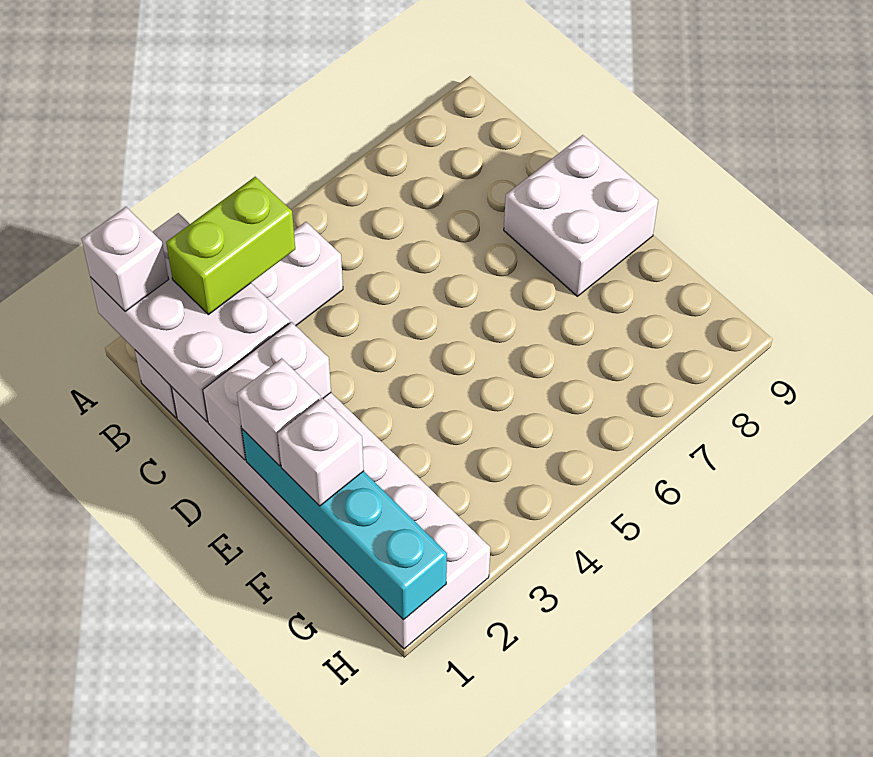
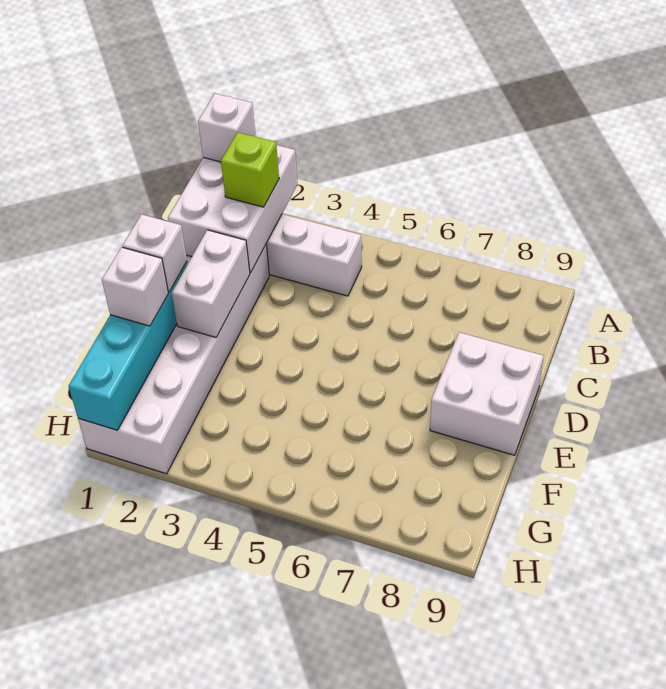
lime brick B2:B3 level 3 -> lime brick B2 level 3
white brick D1:D2 level 2 -> white brick D2:E2 level 2

